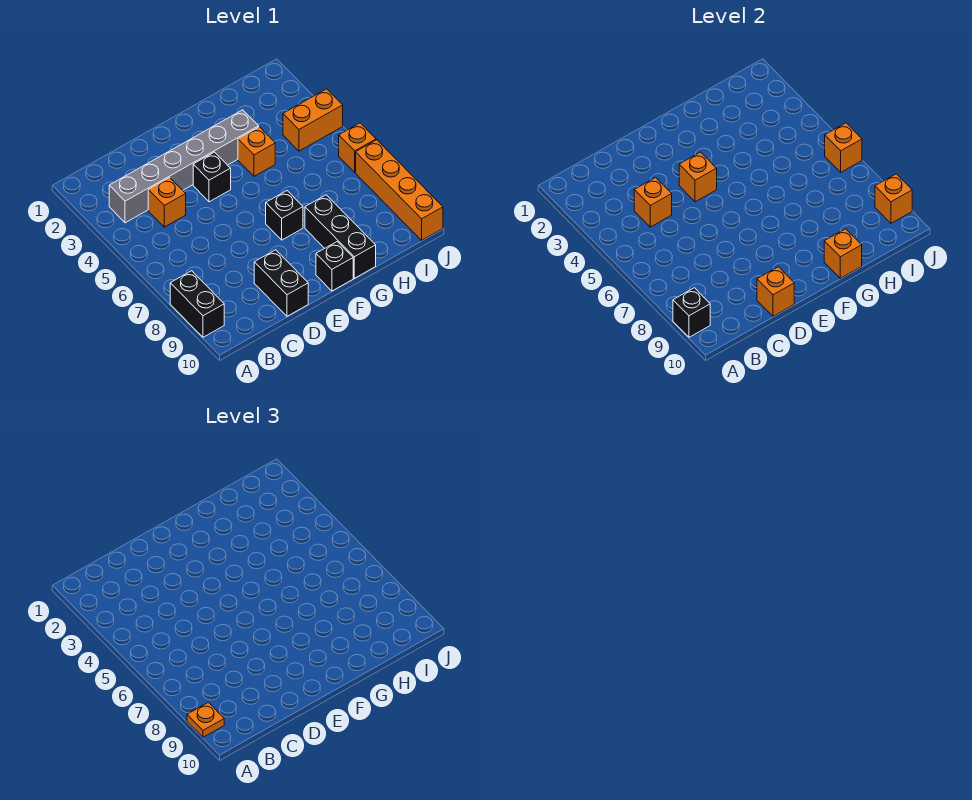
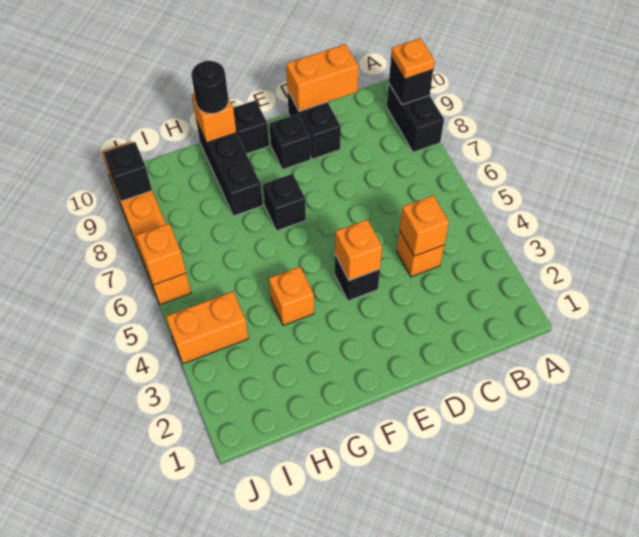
grey brick B3:G3 level 1 -> none
orange brick D10 level 2 -> orange brick C10:D10 level 2
none -> black brick E9 level 1
none -> black round brick G10 level 3
orange brick J9 level 2 -> black brick J9 level 2

